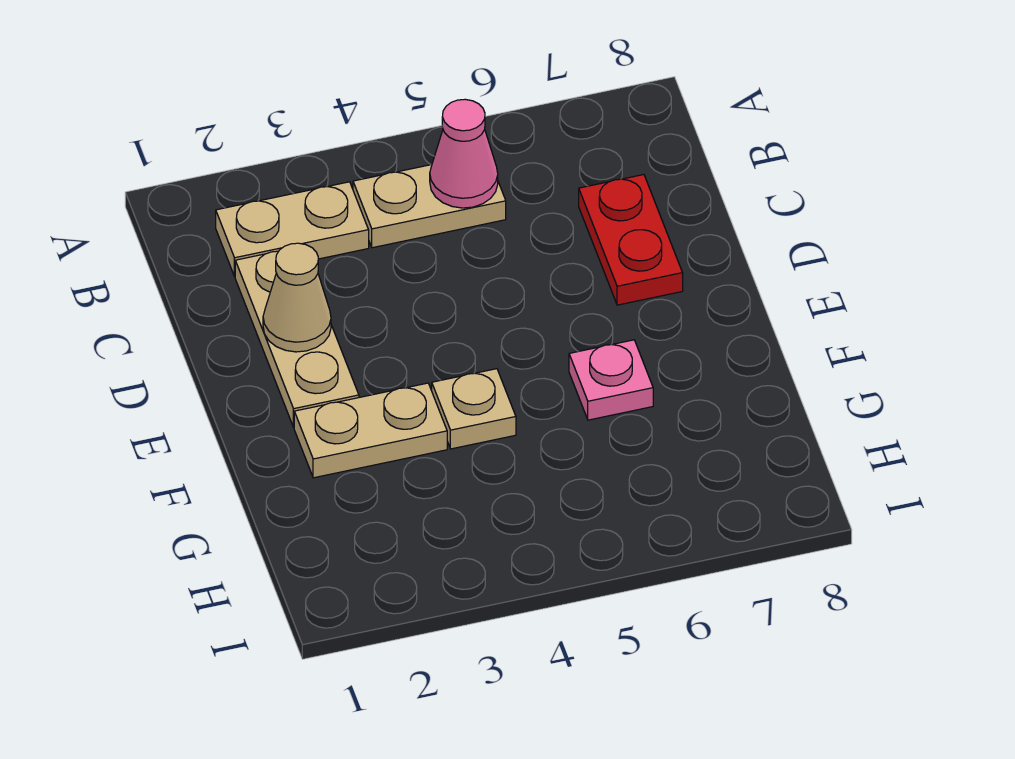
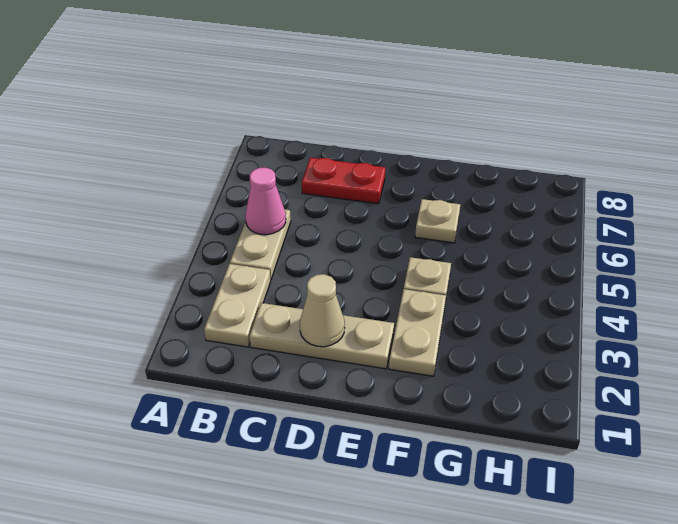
pink plate F6 level 1 -> tan plate F6 level 1

